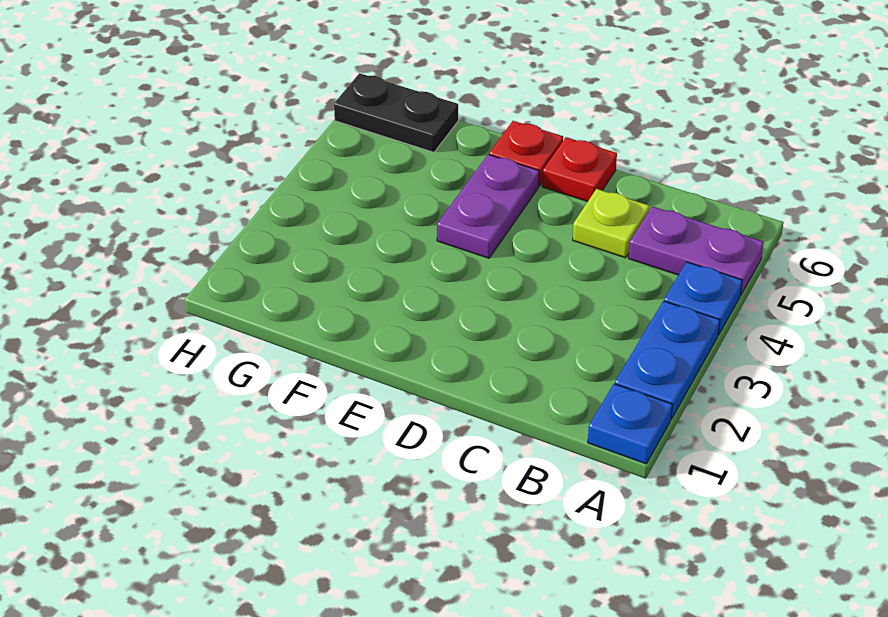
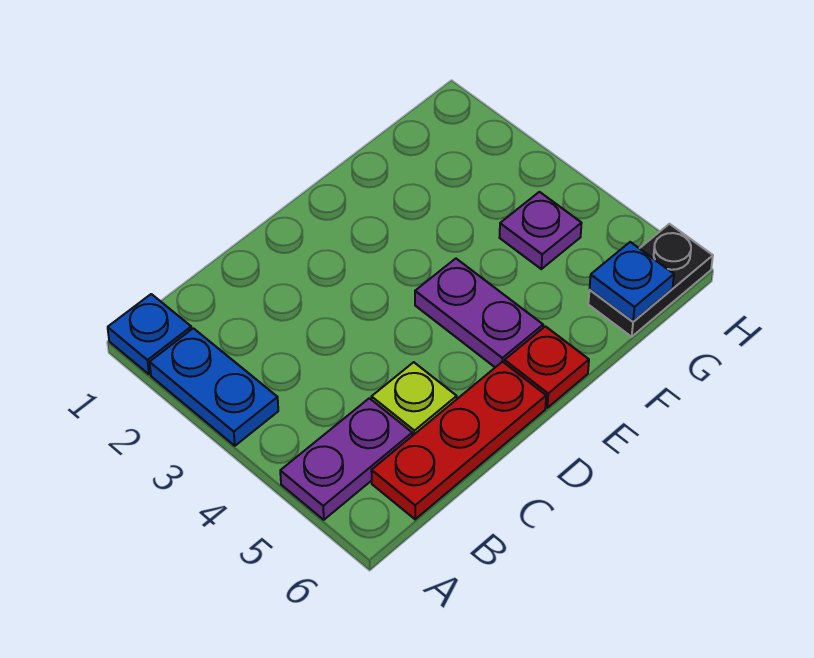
blue plate A4 level 1 -> blue plate G6 level 2
red plate D6 level 1 -> red plate B6:D6 level 1
none -> purple plate G4 level 1

